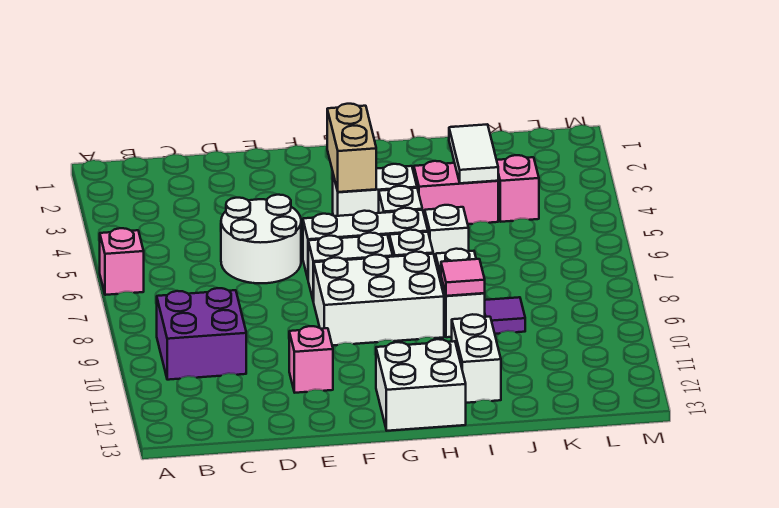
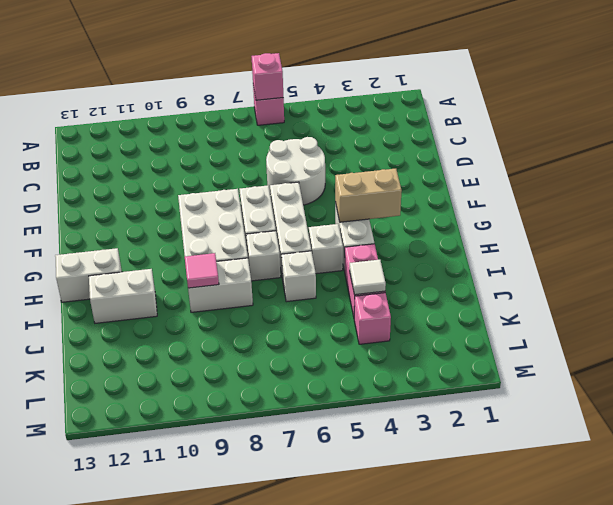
purple brick B9:C10 level 1 -> none
pink brick E11 level 1 -> pink brick A6 level 2
white brick G12:H13 level 1 -> white brick H12:H13 level 1
white tile J3:J4 level 2 -> white tile J4 level 2
purple tile J9 level 1 -> none

